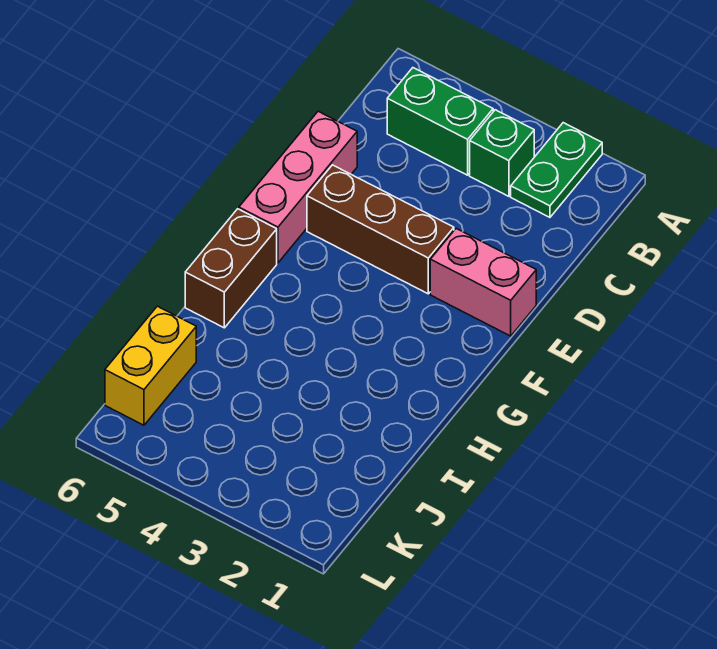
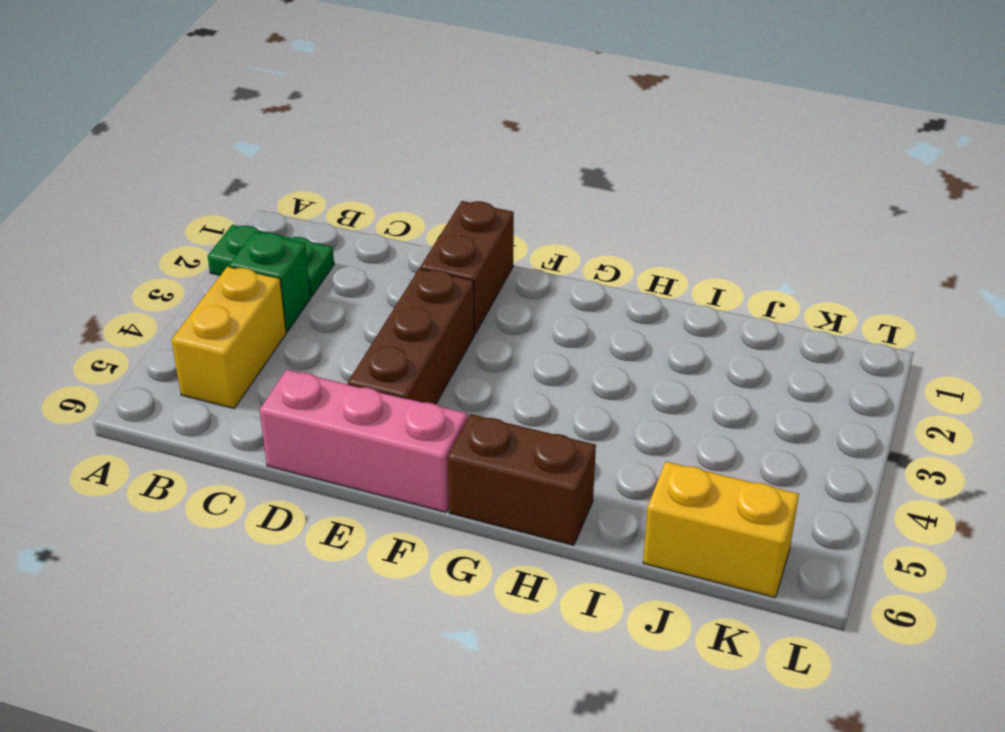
green brick B4:B5 level 1 -> yellow brick B4:B5 level 1
pink brick E1:E2 level 1 -> brown brick E1:E2 level 1

